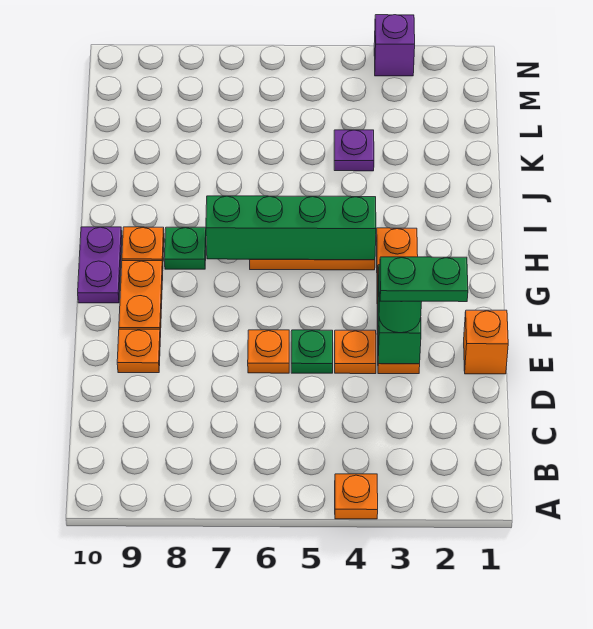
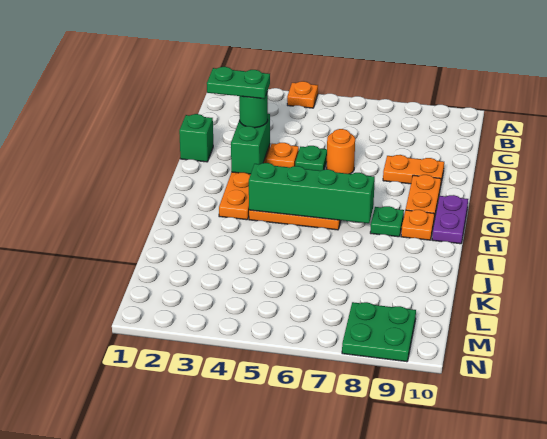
orange brick E1 level 1 -> green brick E1 level 1
orange plate E6 level 1 -> orange round brick E6 level 1
orange plate E9 level 1 -> orange plate E8:E9 level 1
purple plate K4 level 1 -> none
none -> green plate M8:N9 level 1
purple brick N3 level 1 -> none

